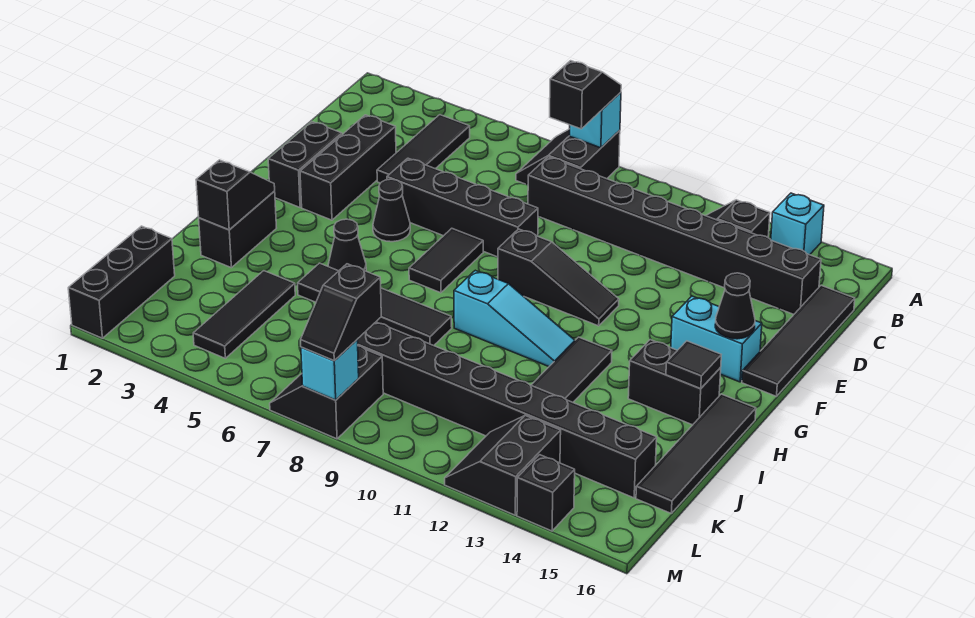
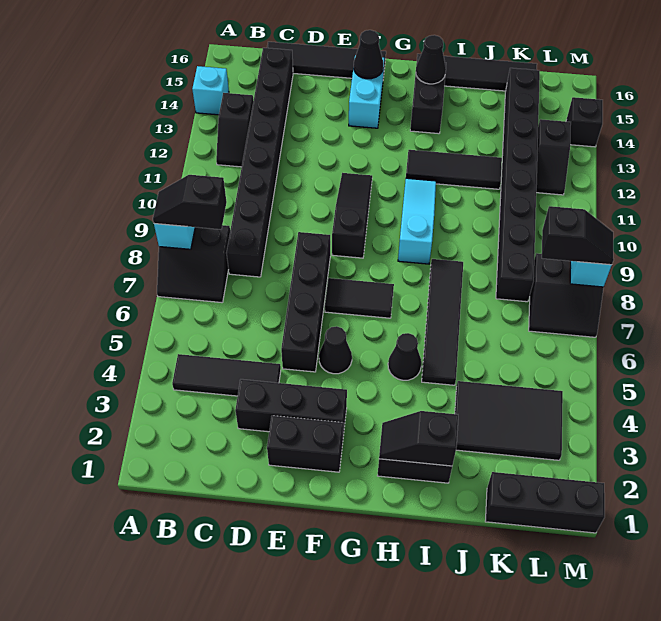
black tile H15 level 2 -> black cone H15 level 2
black tile J4:L4 level 1 -> black tile J3:L4 level 1
black slope L12:M13 level 1 top 13 -> black slope L12:L13 level 1 top 13

